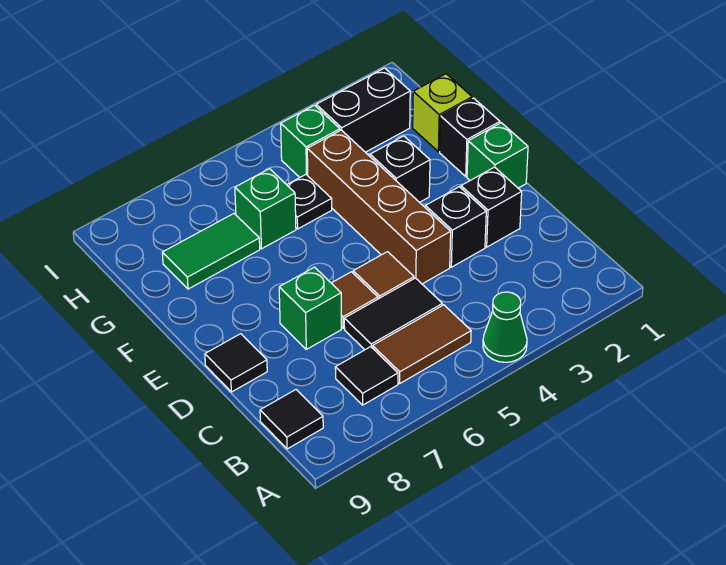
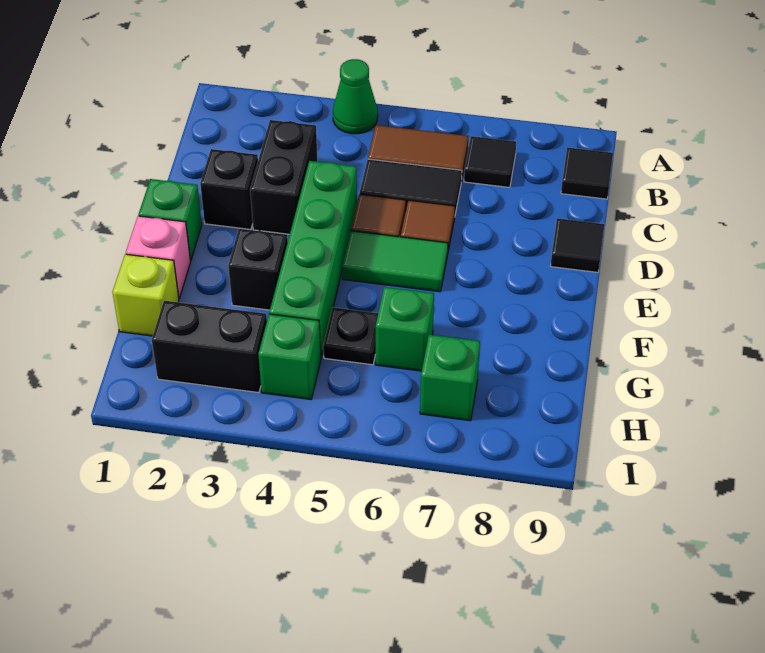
black brick D3 level 1 -> black brick C3:D3 level 1
brown brick D4:G4 level 1 -> green brick D4:G4 level 1
green brick D7 level 1 -> green brick H7 level 1
black brick F1 level 1 -> pink brick F1 level 1
green tile G7:G8 level 1 -> green tile E5:E6 level 1

